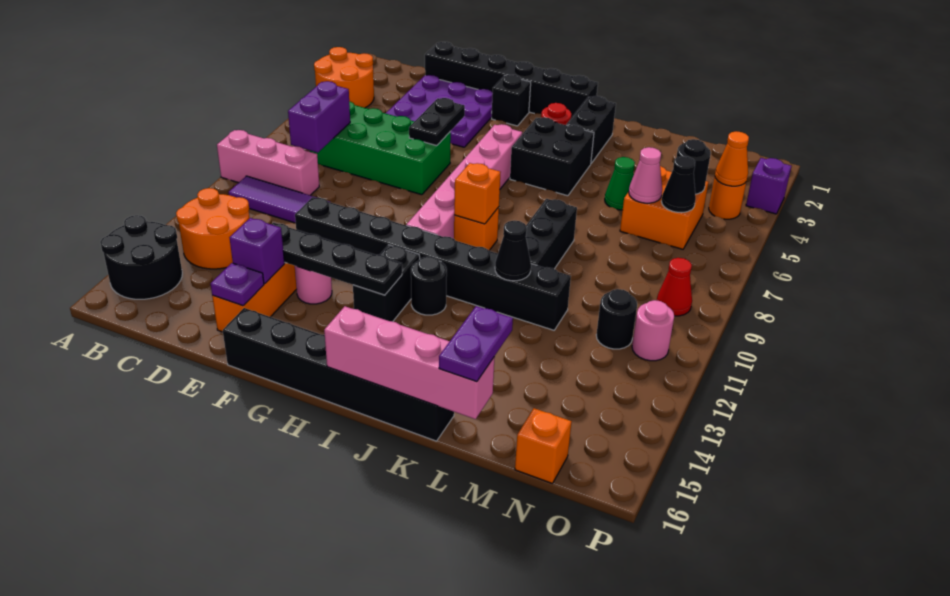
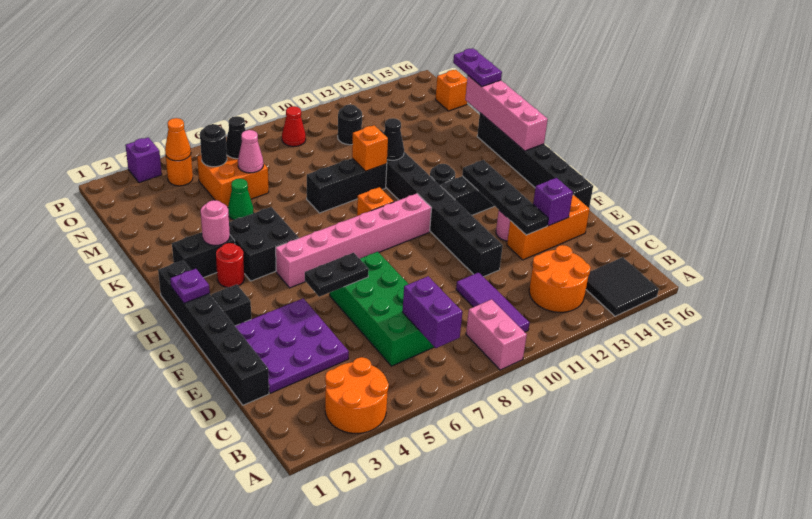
pink brick A9:C9 level 1 -> pink brick A9:B9 level 1
black round brick A14:B15 level 1 -> black tile A14:B15 level 1
purple brick C7:C8 level 2 -> purple brick B7:C7 level 2
purple plate E15 level 2 -> purple plate H1 level 2
orange brick I9 level 2 -> orange brick K10 level 2
purple plate L15:L16 level 3 -> purple plate L16:M16 level 3
pink round brick O11 level 1 -> pink round brick J3 level 2

